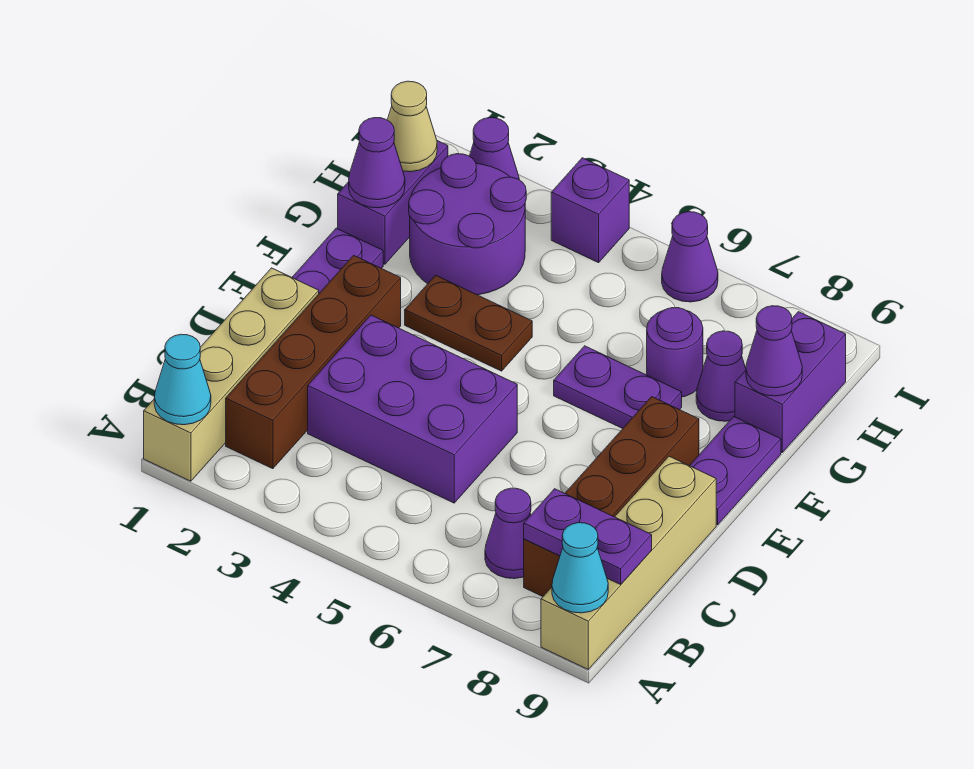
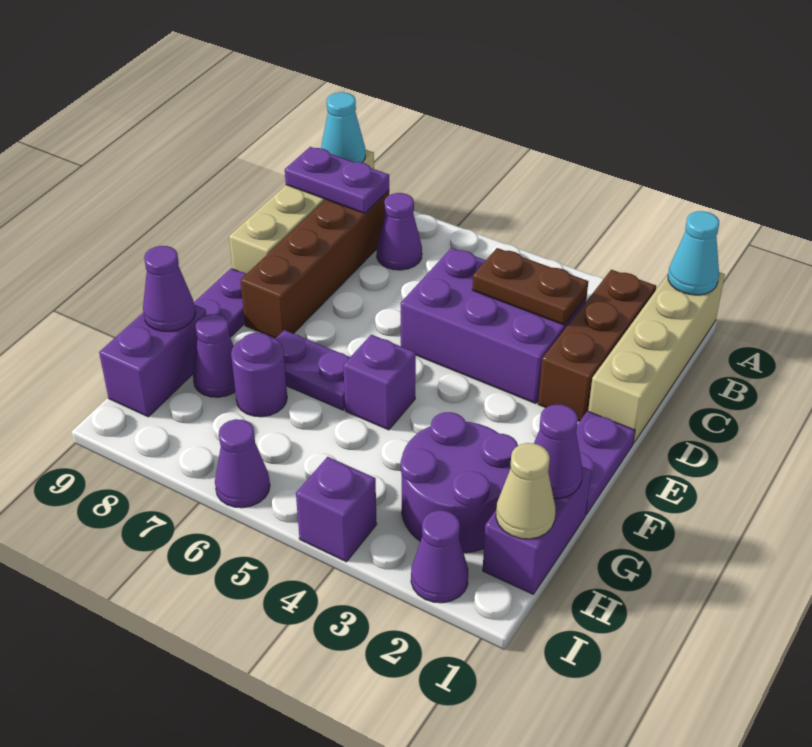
brown brick B2:E2 level 1 -> brown brick B2:D2 level 1
brown plate F3:F4 level 1 -> brown plate C3:C4 level 2
none -> purple brick F5 level 1

